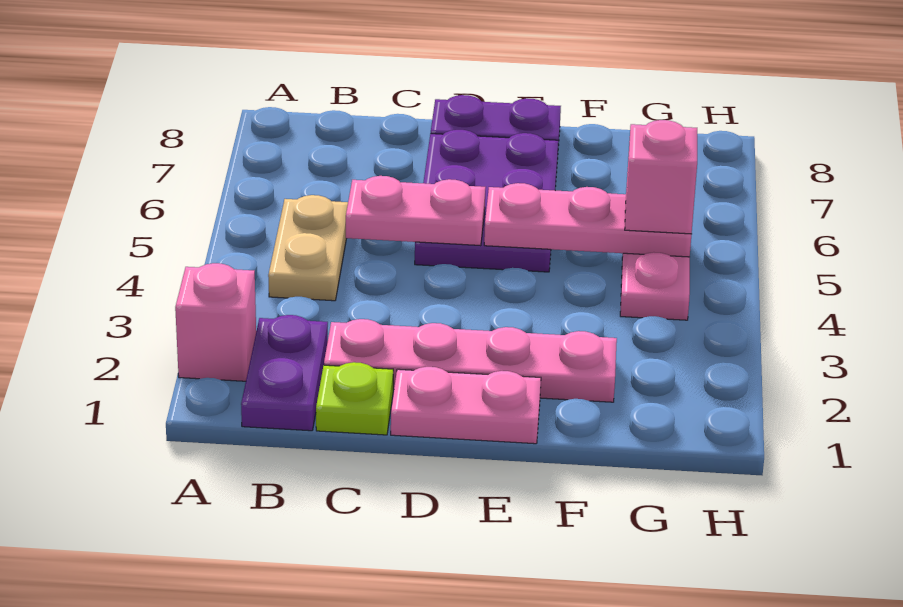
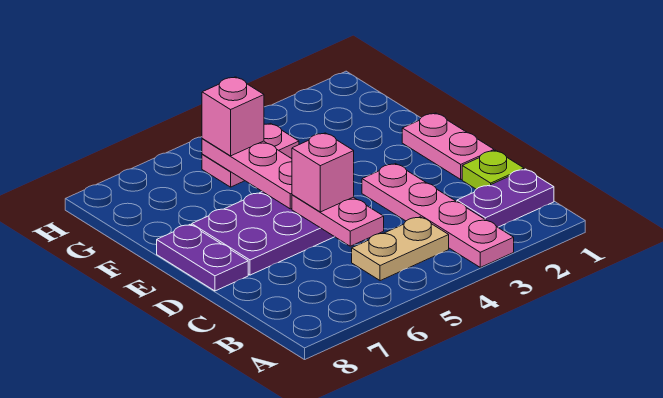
pink brick A2 level 1 -> pink brick D5 level 3
pink plate C2:F2 level 1 -> pink plate A3:D3 level 1

